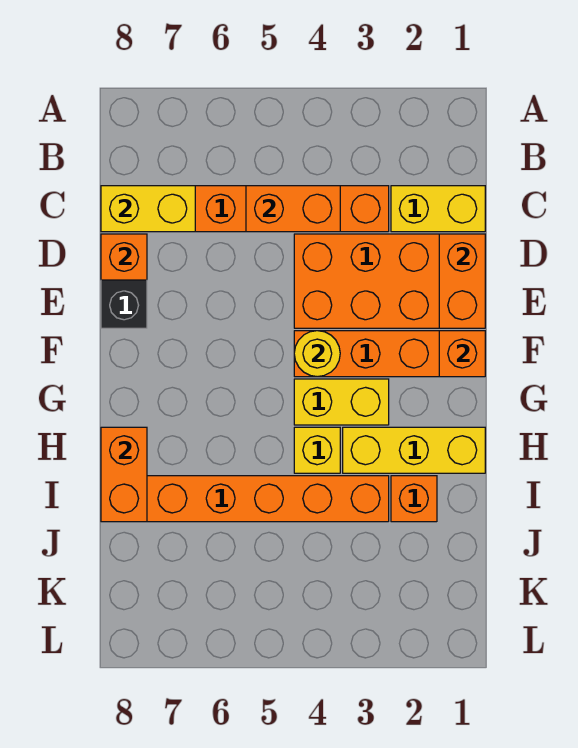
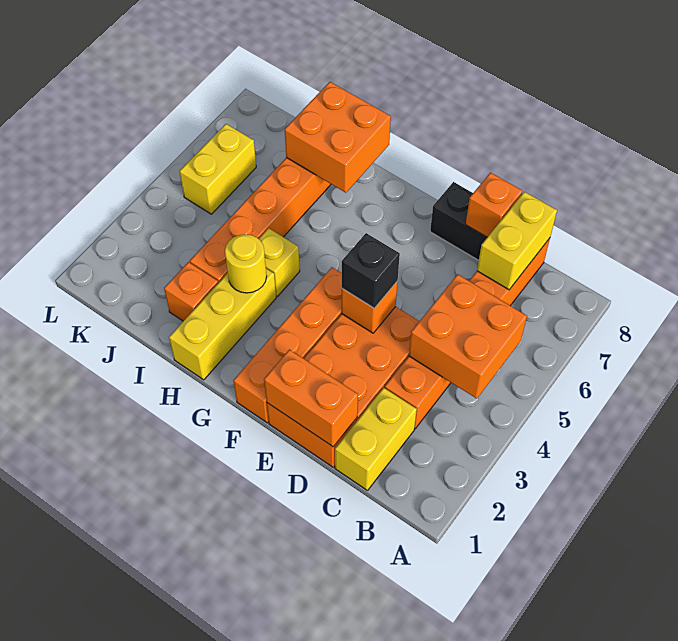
orange brick C4:C5 level 2 -> orange brick B4:C5 level 2
none -> black brick E4 level 3
orange brick F1 level 2 -> orange brick E4 level 2
yellow round brick F4 level 2 -> yellow round brick H3 level 2
yellow brick G3:G4 level 1 -> yellow brick K5:K6 level 1
orange brick H8:I8 level 2 -> orange brick H7:I8 level 2

